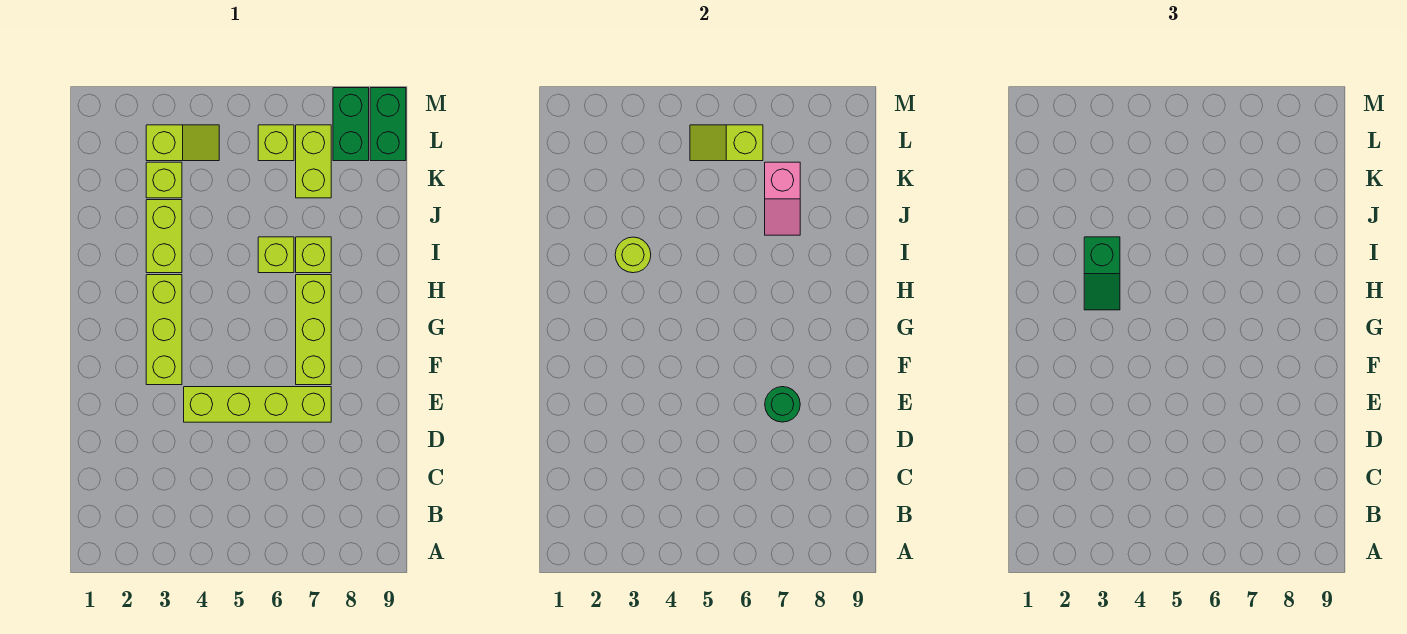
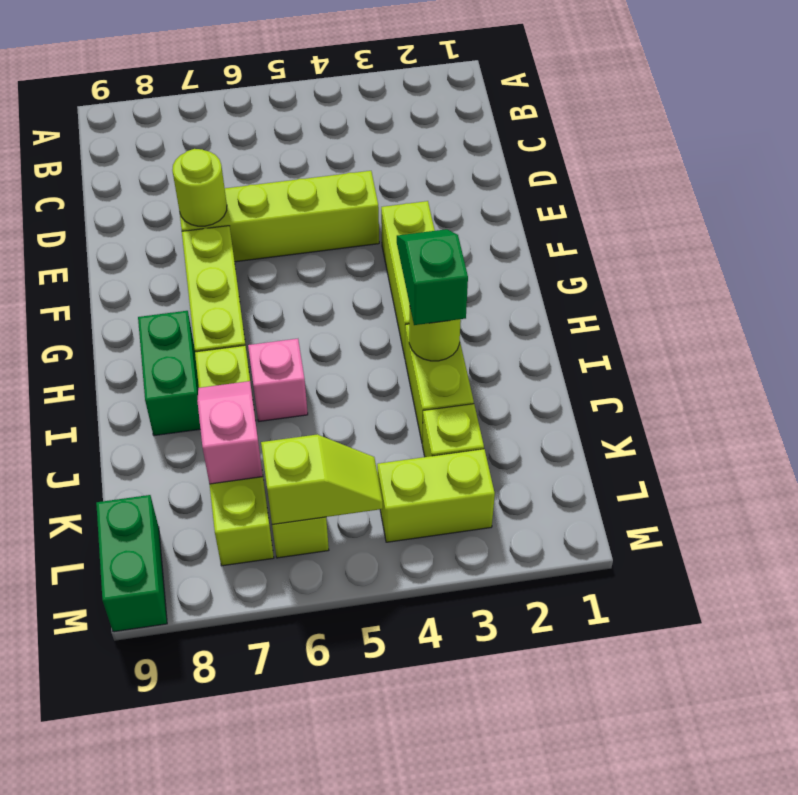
green round brick E7 level 2 -> lime round brick E7 level 2
lime brick I6 level 1 -> pink brick I6 level 1
lime slope L3:L4 level 1 top 3 -> lime brick L3:L4 level 1
green brick L8:M8 level 1 -> green brick H8:I8 level 1

